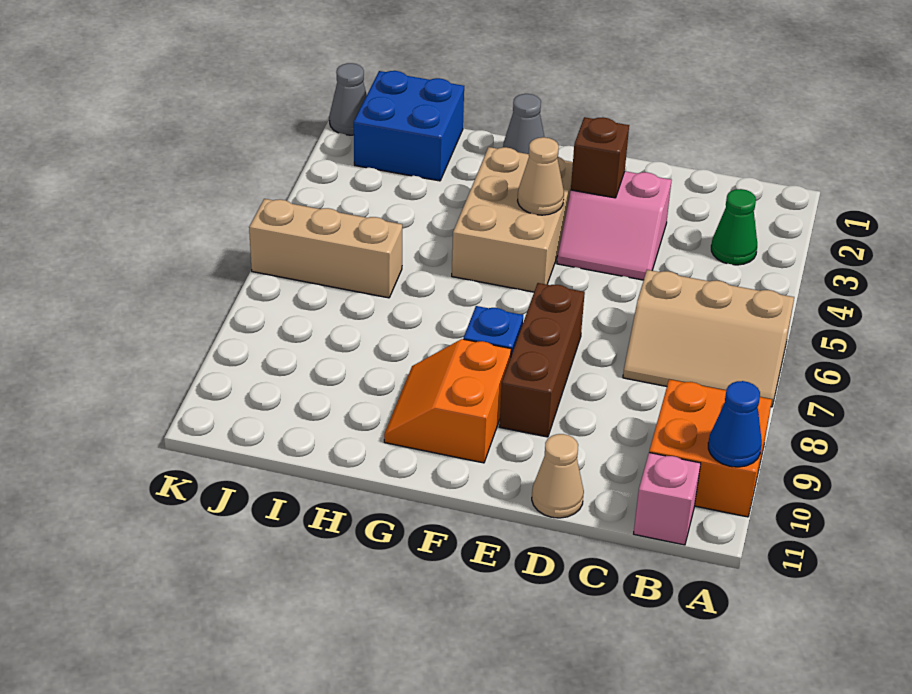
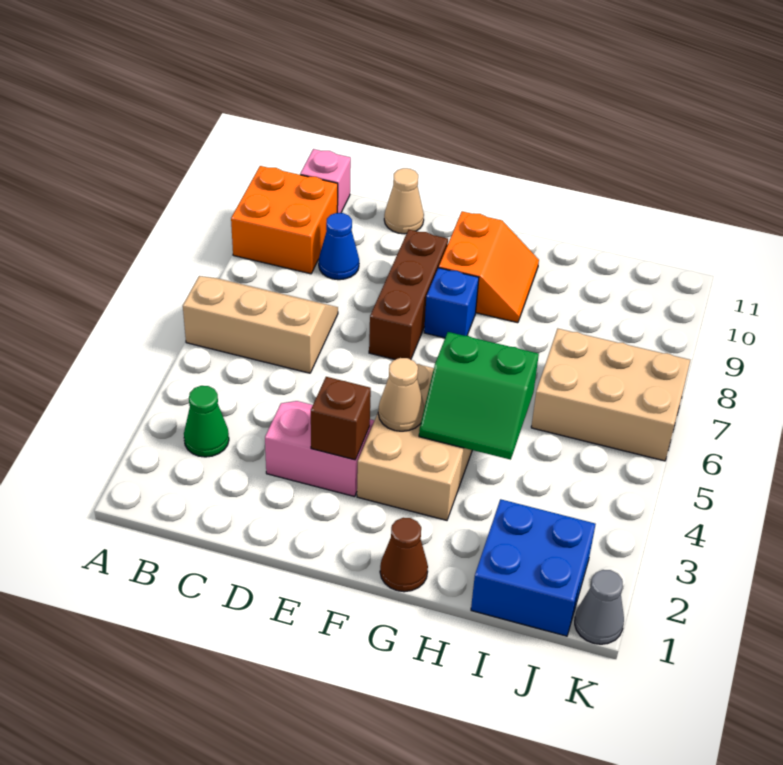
blue cone A10 level 2 -> blue cone C9 level 1
grey cone G1 level 1 -> brown cone G1 level 1
none -> green slope G4:H5 level 2 top 5
tan brick I6:K6 level 1 -> tan brick I6:K7 level 1

